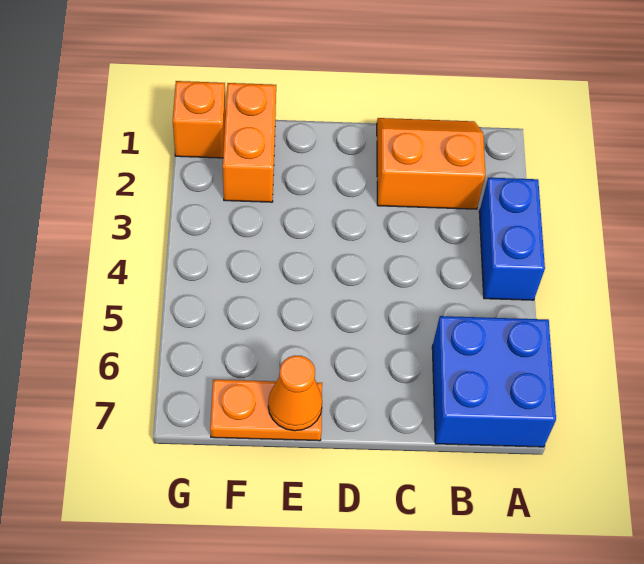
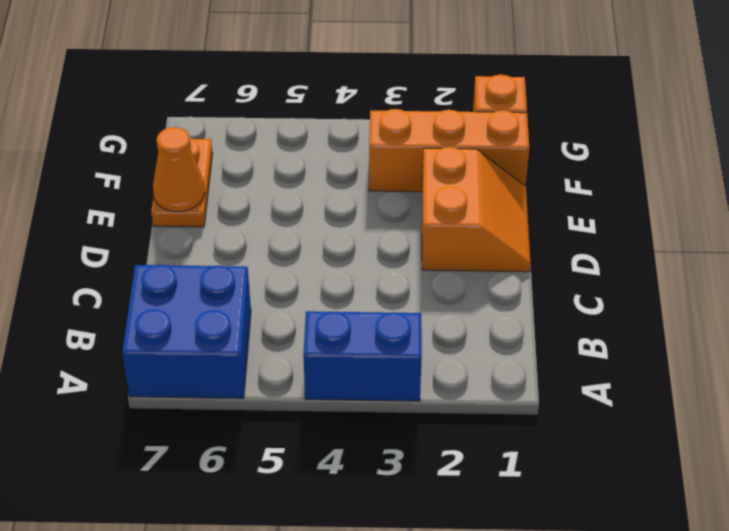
orange slope B1:C2 level 1 top 2 -> orange slope D1:E2 level 1 top 2
orange brick F1:F2 level 1 -> orange brick F1:F3 level 1

